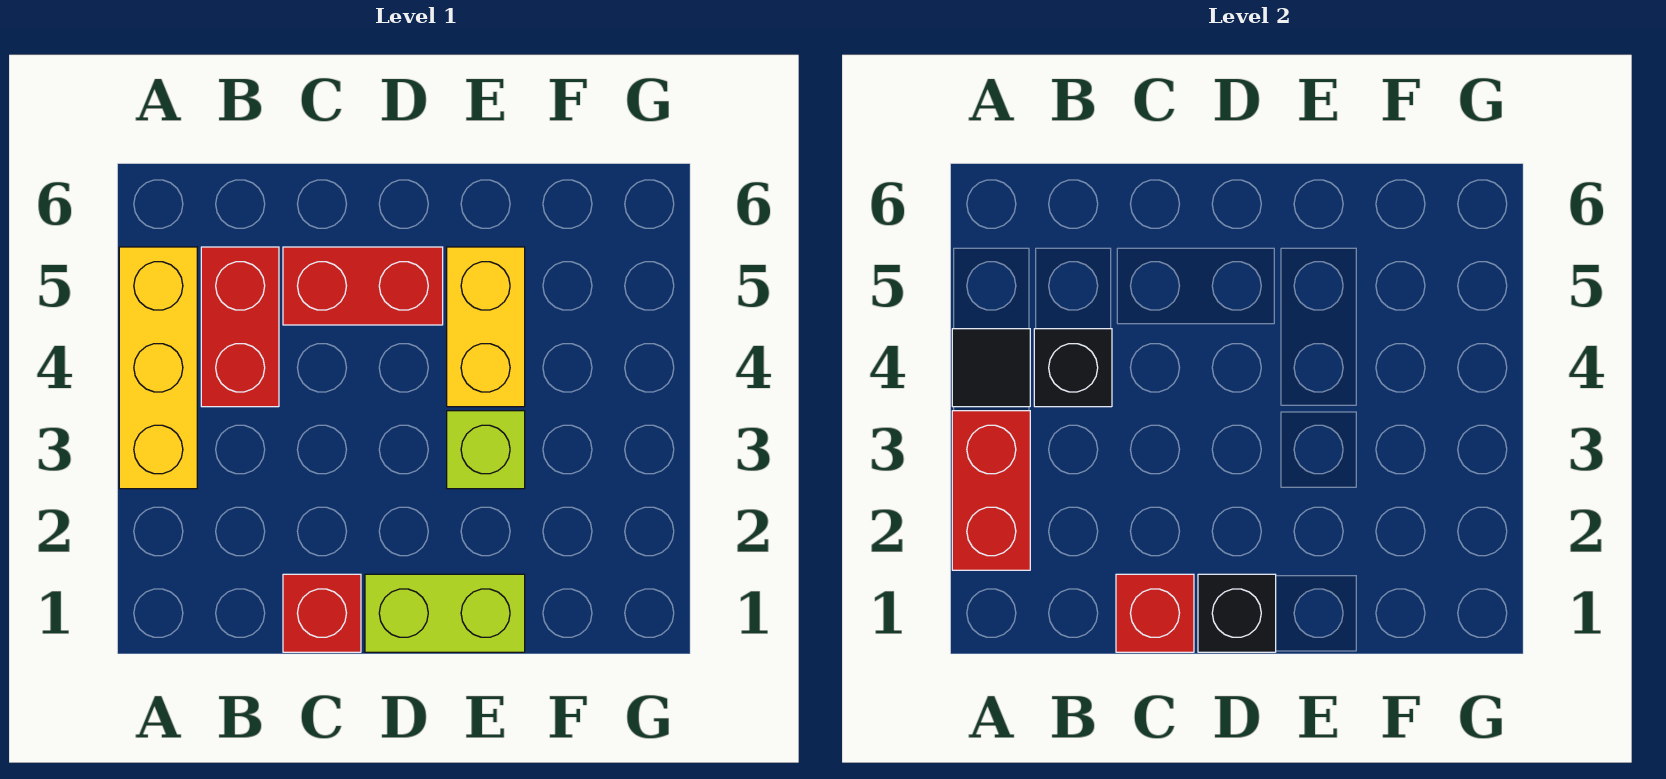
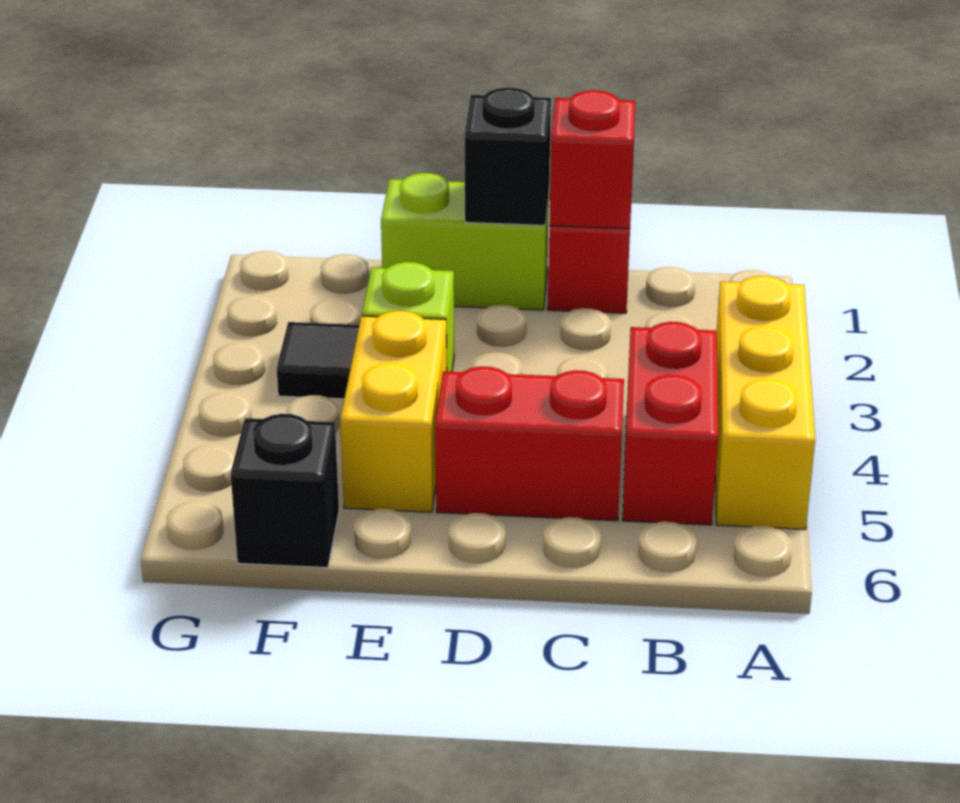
red brick A2:A3 level 2 -> none
black tile A4 level 2 -> black tile F3 level 1
black brick B4 level 2 -> black brick F6 level 1

